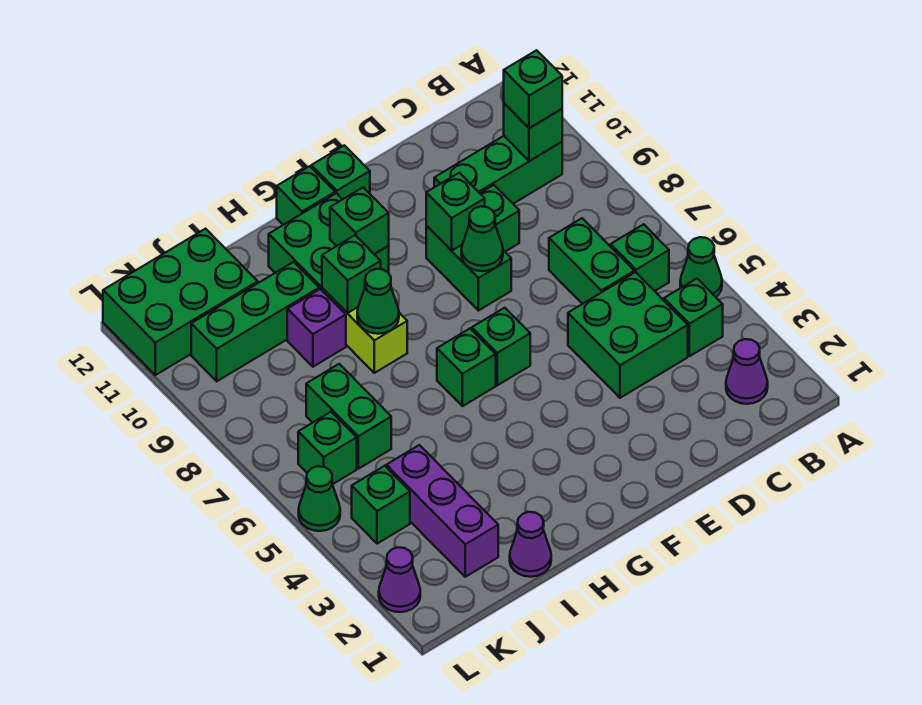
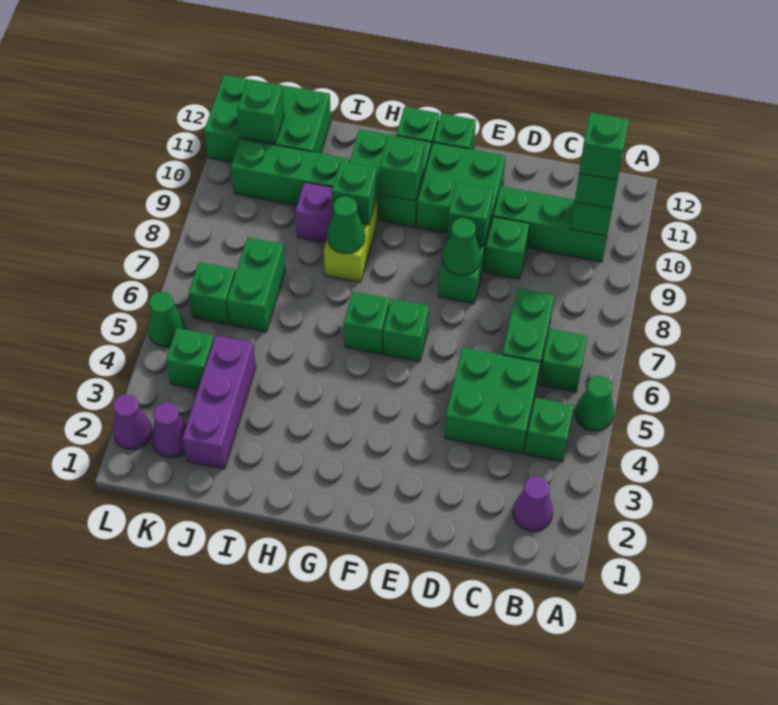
none -> green brick B10 level 4
none -> green brick E10:F11 level 1
purple cone I1 level 1 -> purple cone K2 level 1
none -> green brick K11 level 2

